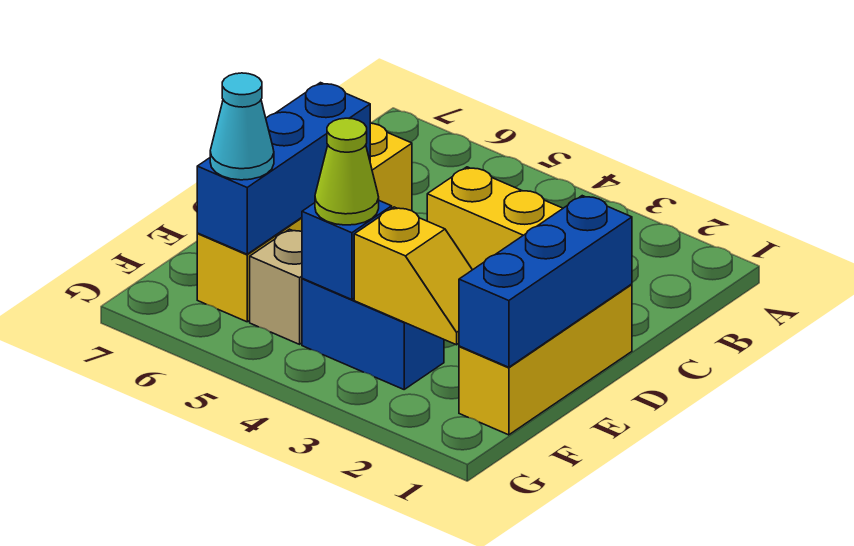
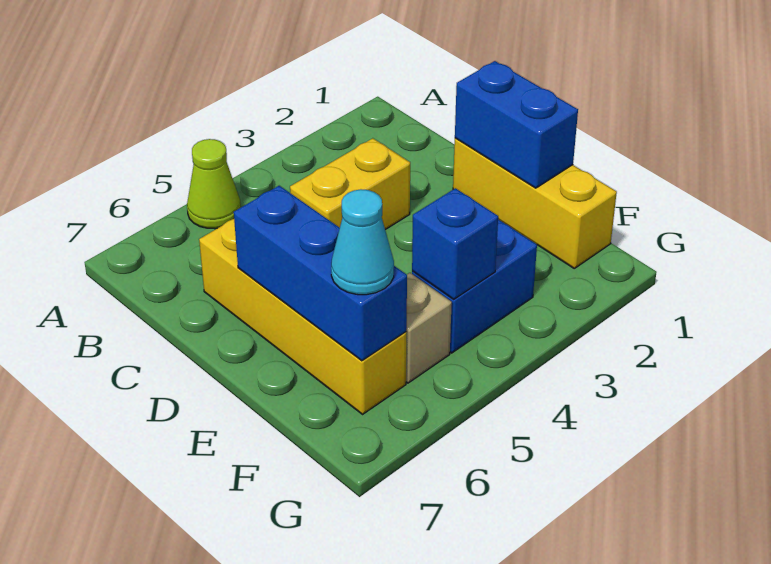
blue brick D1:F1 level 2 -> blue brick D1:E1 level 2
yellow slope F2:F3 level 2 top 3 -> none
lime cone F4 level 3 -> lime cone A5 level 1

